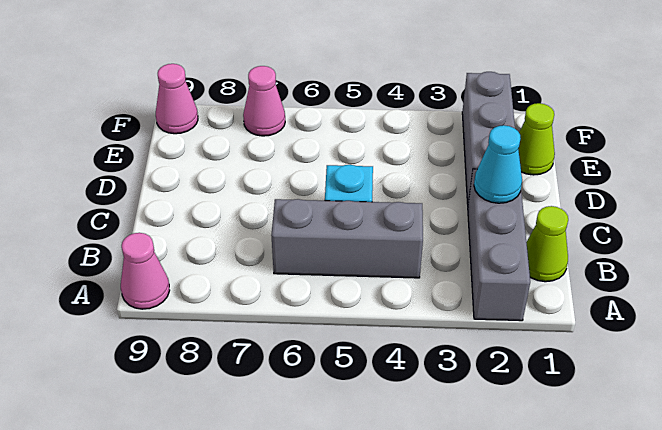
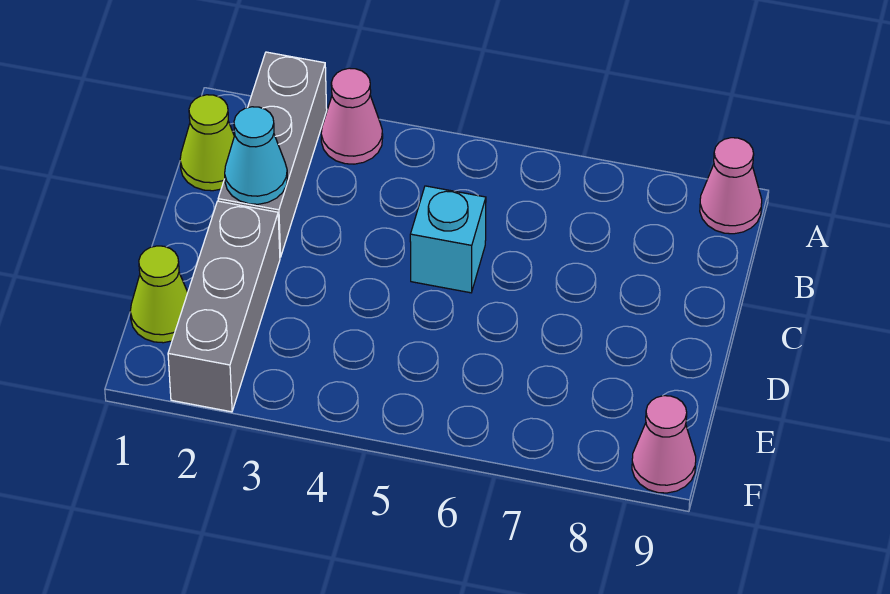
grey brick B4:B6 level 1 -> none
pink cone F7 level 1 -> pink cone A3 level 1

